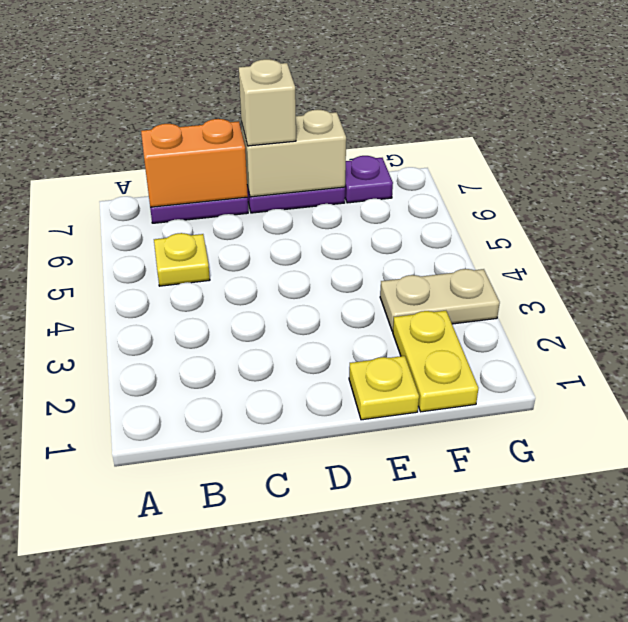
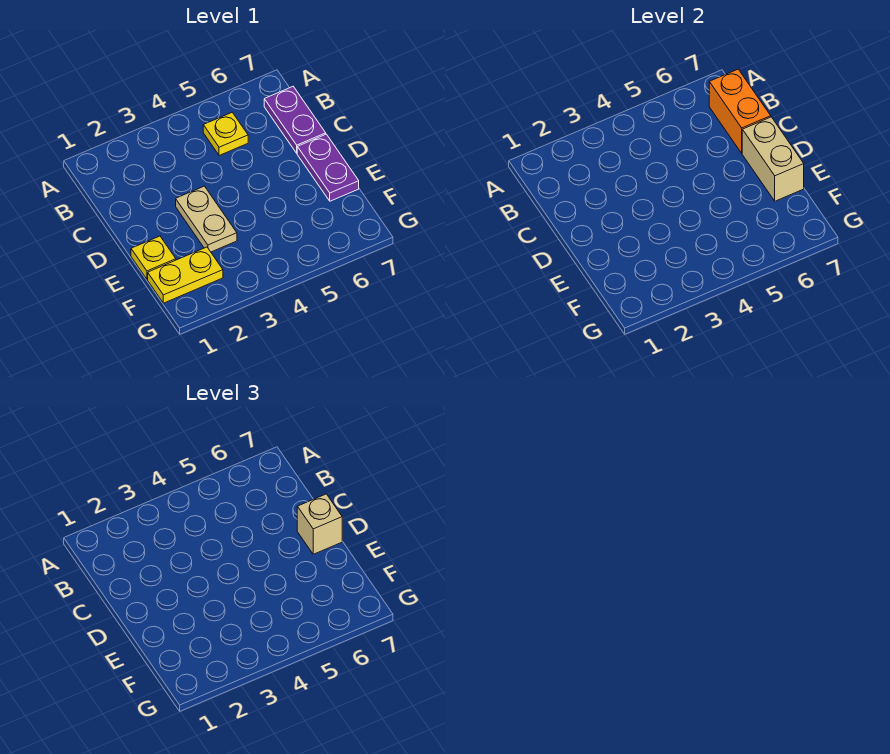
tan plate F3:G3 level 1 -> tan plate D3:E3 level 1
purple plate F7 level 1 -> none

